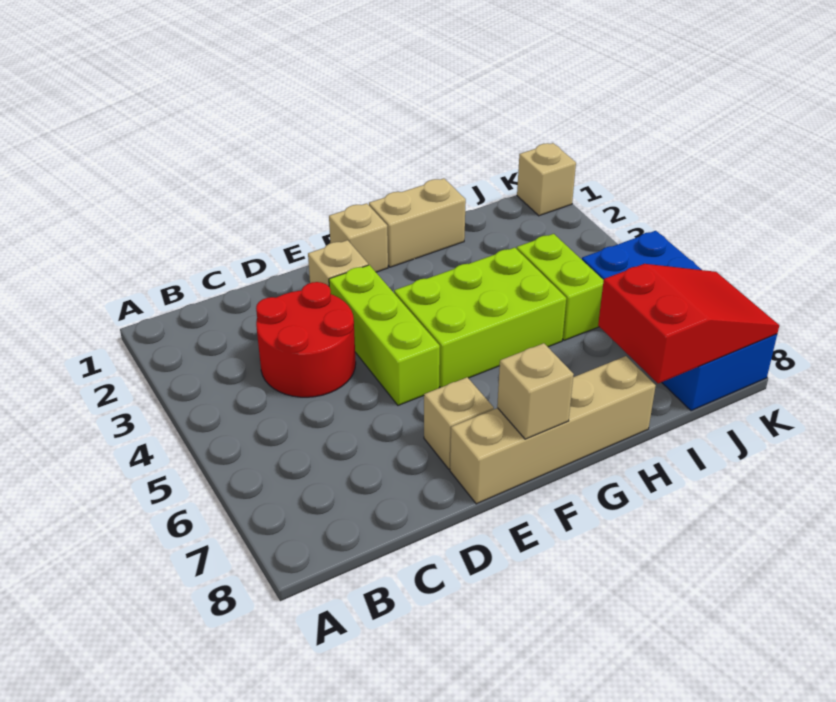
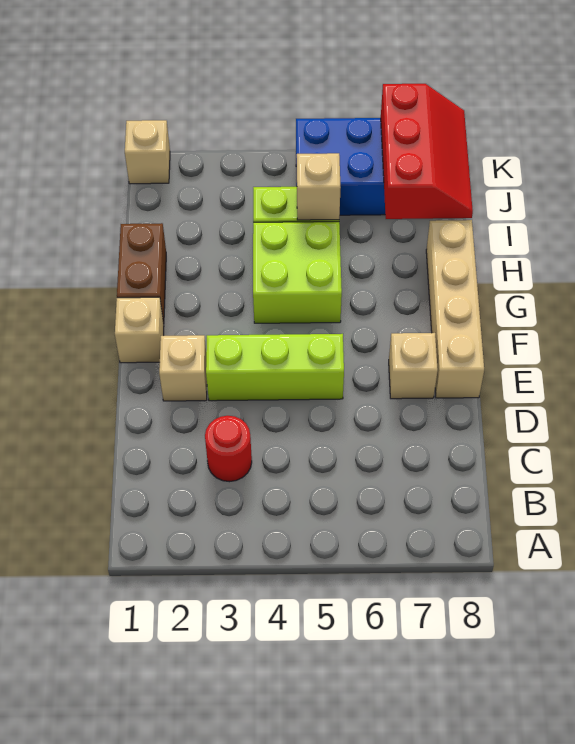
red round brick C3:D4 level 1 -> red round brick C3 level 1
lime brick F4:H5 level 1 -> lime brick G4:H5 level 1
tan brick F8 level 2 -> tan brick I5 level 2
tan brick G1:H1 level 1 -> brown brick G1:H1 level 1
red slope I7:K8 level 2 top I -> red slope I7:K8 level 2 top 7

